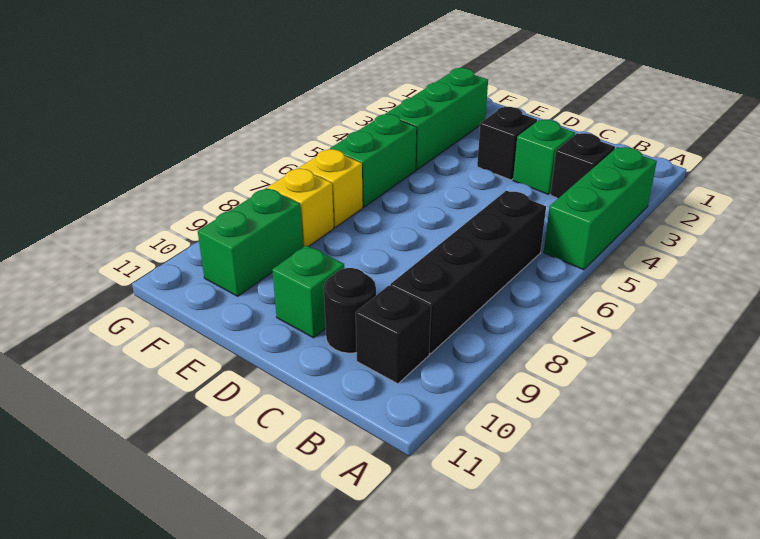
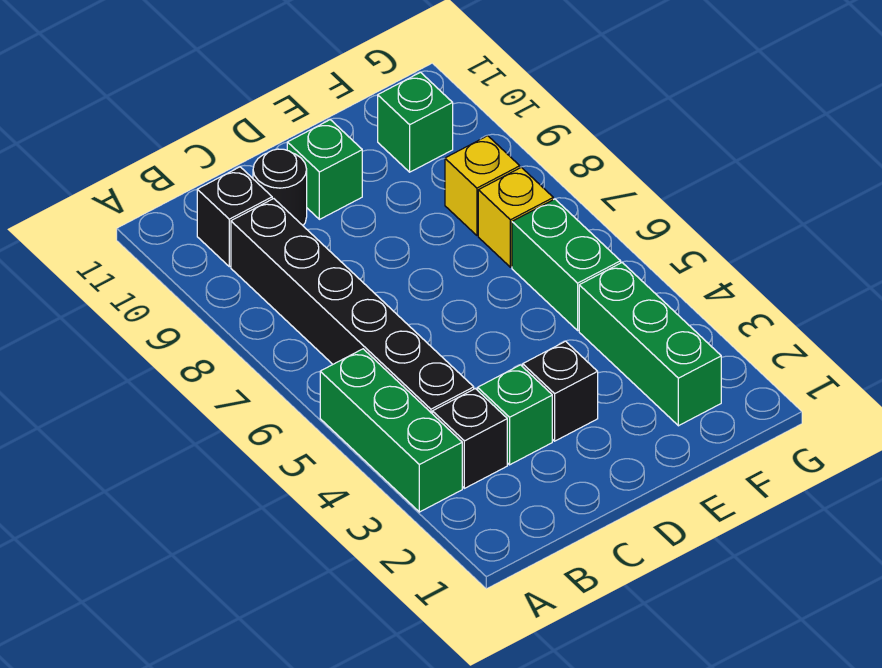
black brick B6:B9 level 1 -> black brick B4:B9 level 1
green brick F9:F10 level 1 -> green brick F10 level 1

